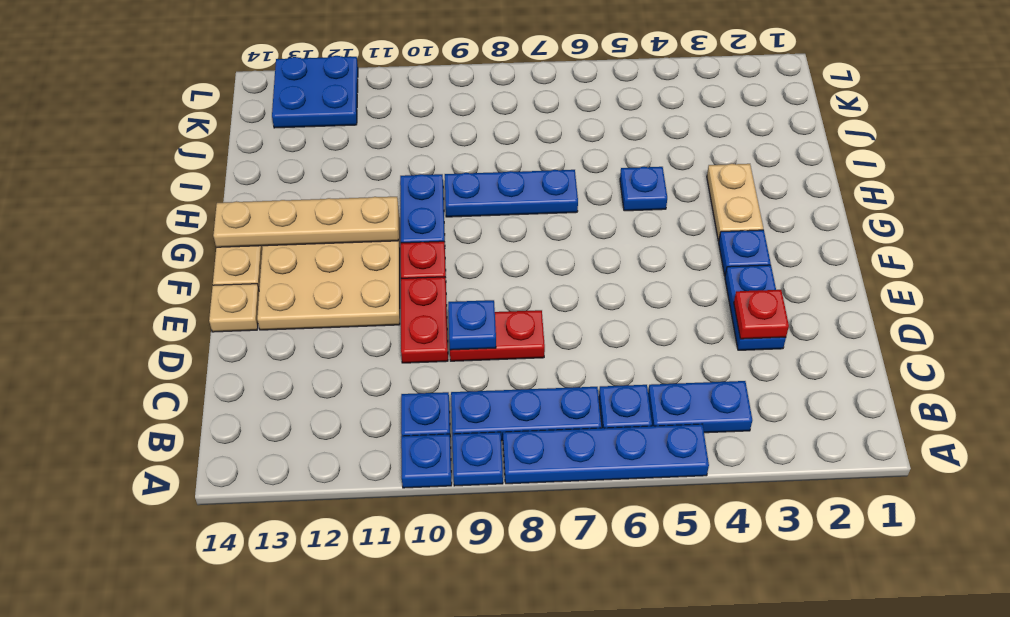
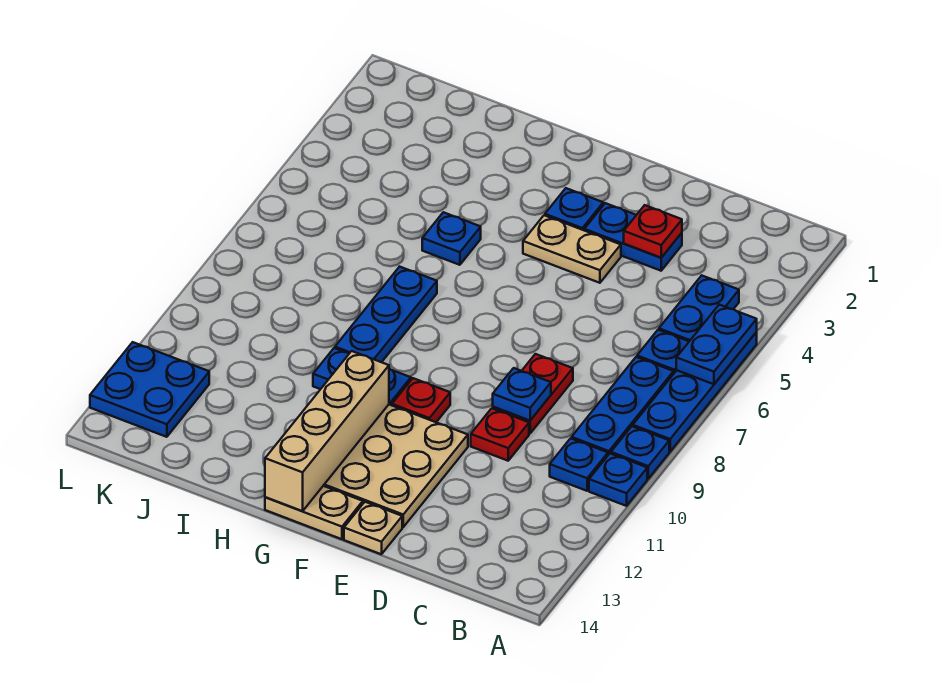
none -> blue plate A5:A6 level 2
red plate D10:E10 level 1 -> red plate D10 level 1
tan plate G3:H3 level 1 -> tan plate E4:F4 level 1
tan plate G11:G14 level 2 -> tan brick G11:G14 level 2

